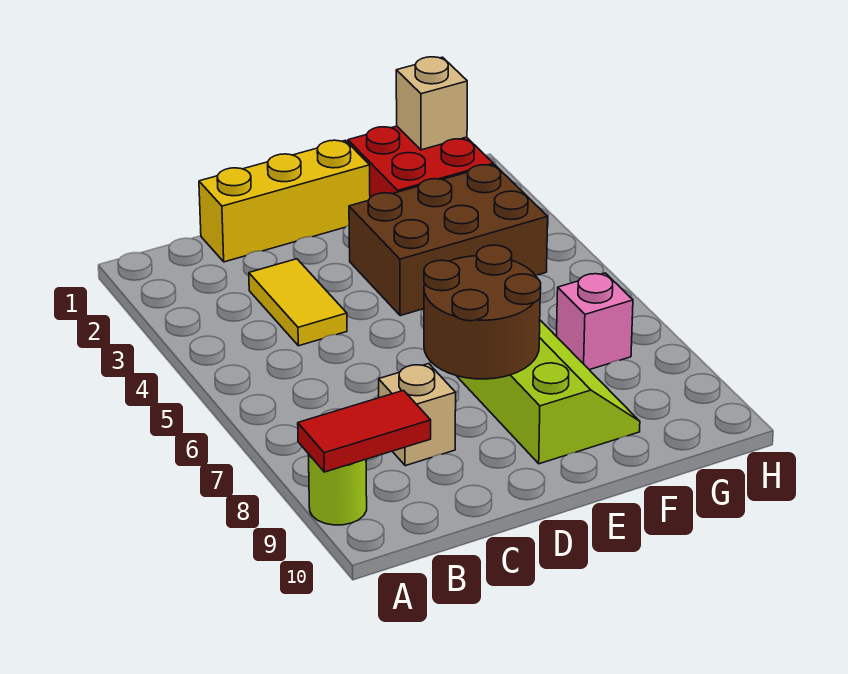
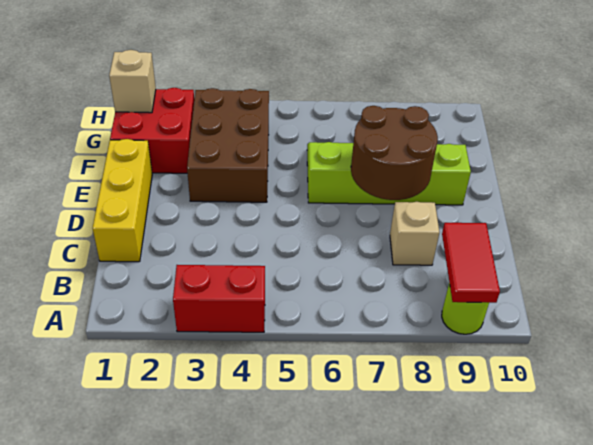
none -> red brick A3:A4 level 1
yellow tile C3:C4 level 1 -> none
pink brick G7 level 1 -> none

